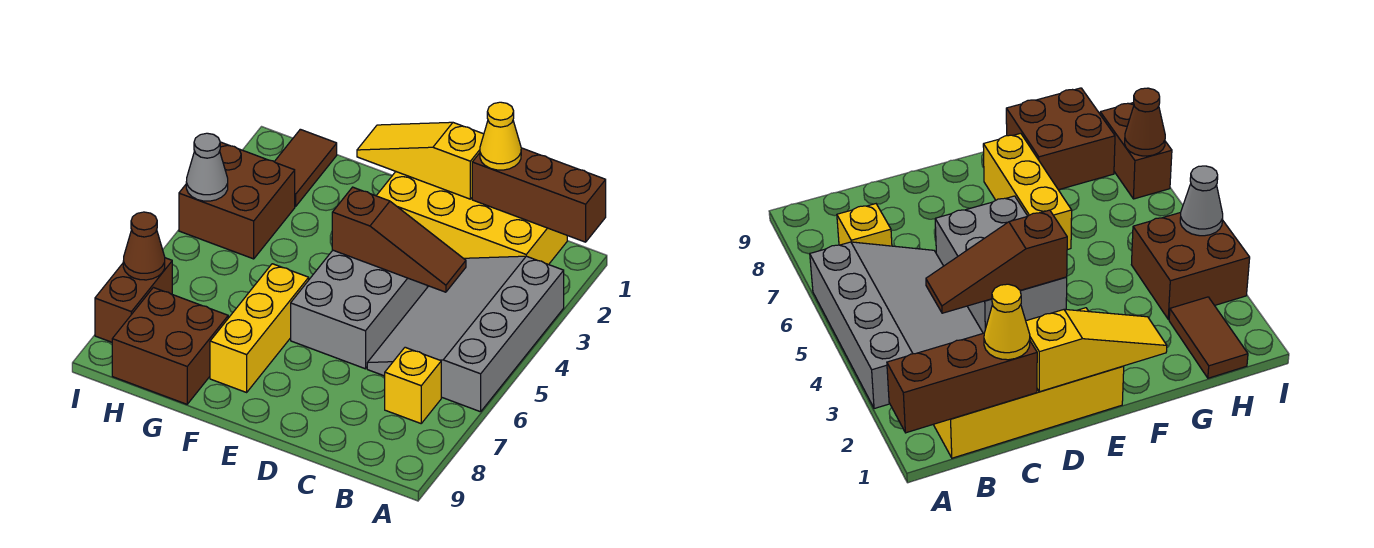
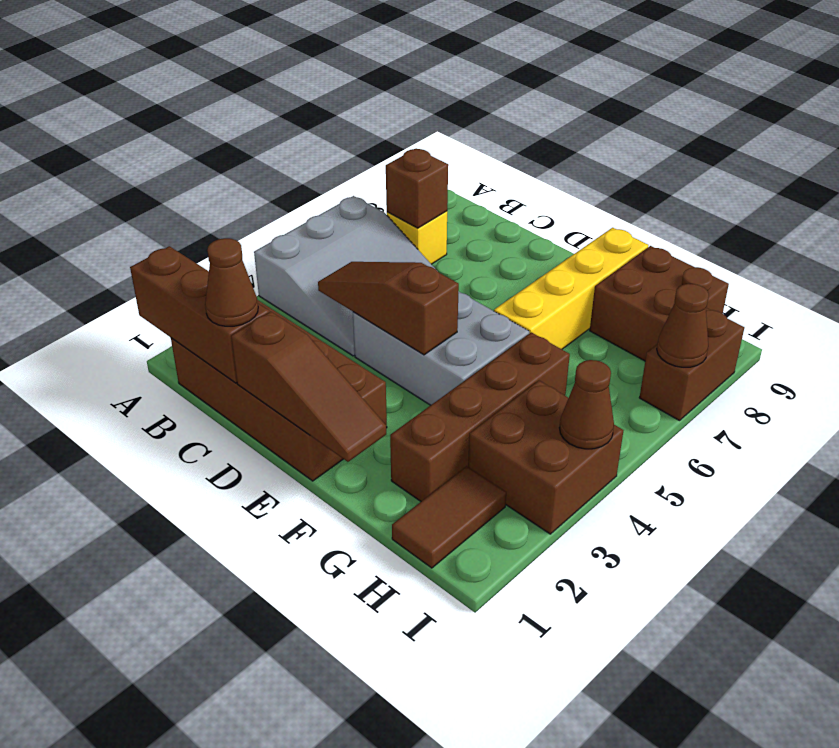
grey slope A3:C6 level 1 top A -> grey slope A4:C6 level 1 top A
yellow brick B1:E2 level 1 -> brown brick B1:E2 level 1
none -> brown brick B7 level 2
yellow cone C1 level 3 -> brown cone C1 level 3
yellow slope D1:F1 level 2 top D -> brown slope D1:F1 level 2 top D
grey brick D4:E6 level 1 -> grey brick D4:F5 level 1
yellow brick F6:F8 level 1 -> yellow brick F6:F9 level 1
none -> brown brick G2:G5 level 1
grey cone I4 level 2 -> brown cone I4 level 2

